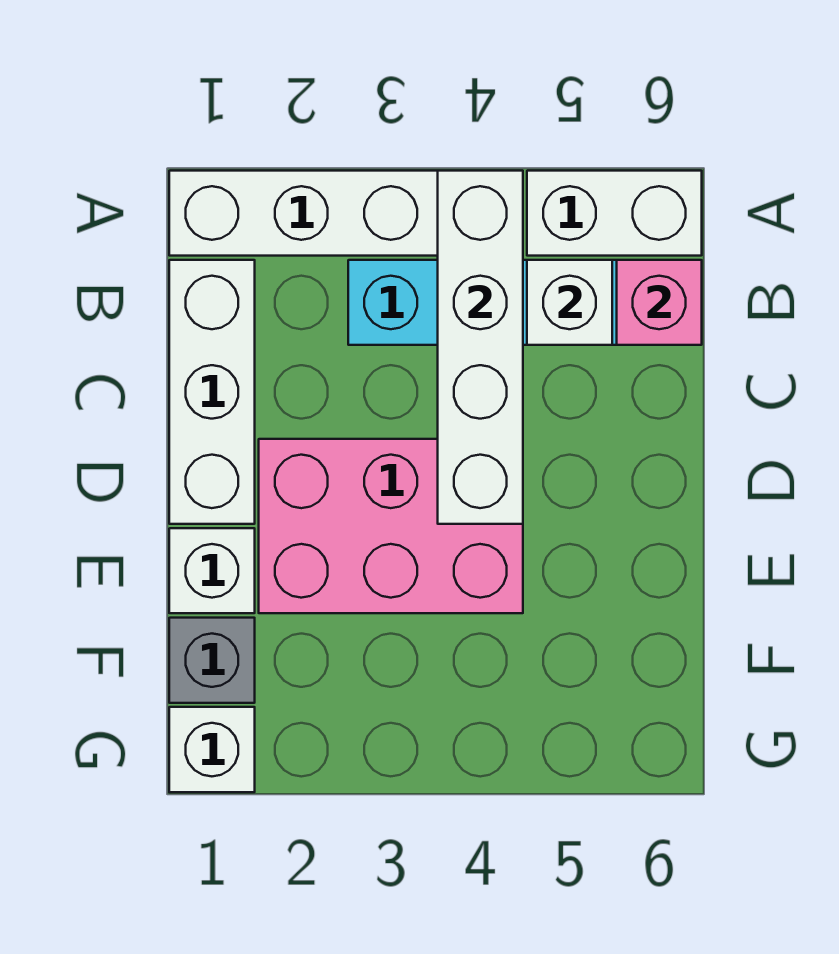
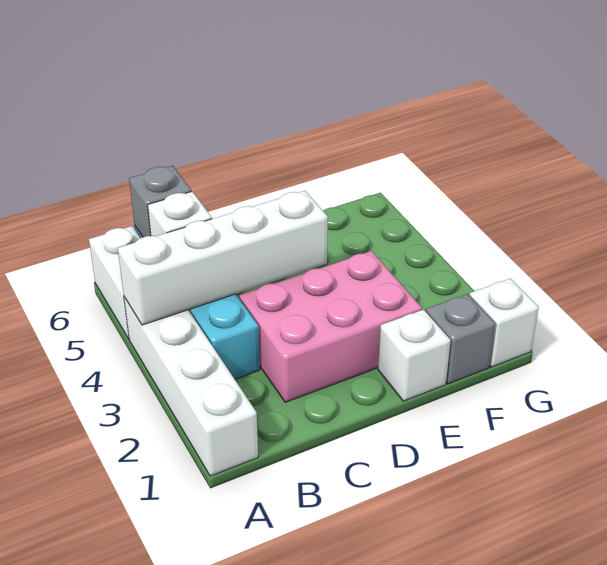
white brick B1:D1 level 1 -> none
pink brick B6 level 2 -> grey brick B6 level 2
pink brick D2:E4 level 1 -> pink brick C2:E3 level 1

